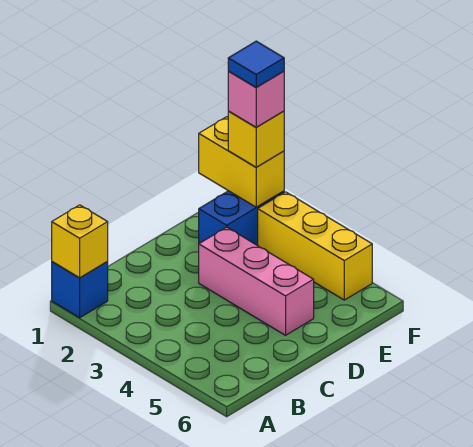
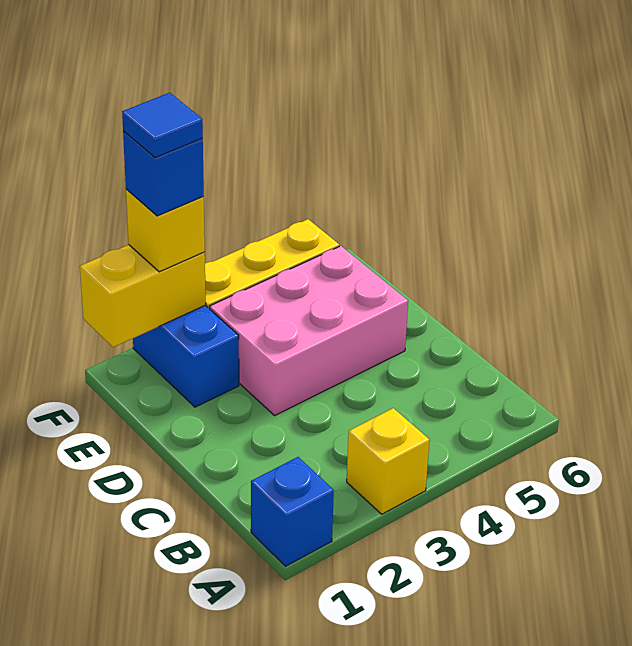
yellow brick A1 level 2 -> yellow brick A3 level 1
pink brick D3:D5 level 1 -> pink brick D3:E5 level 1
pink brick F2 level 4 -> blue brick F2 level 4

